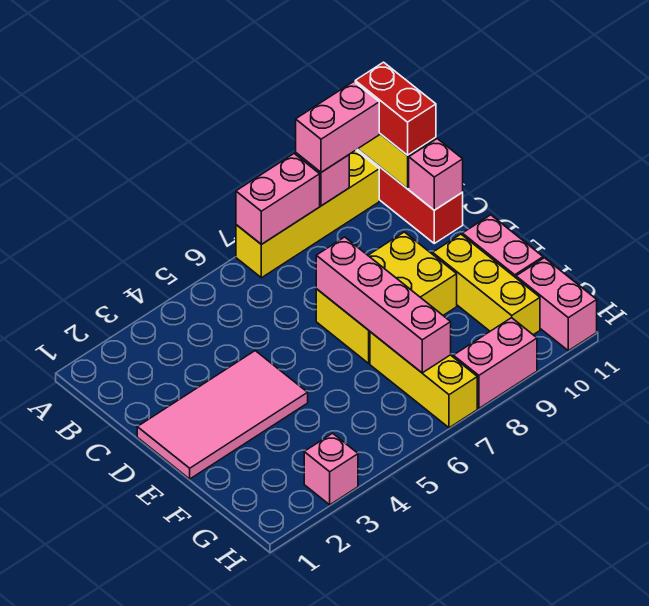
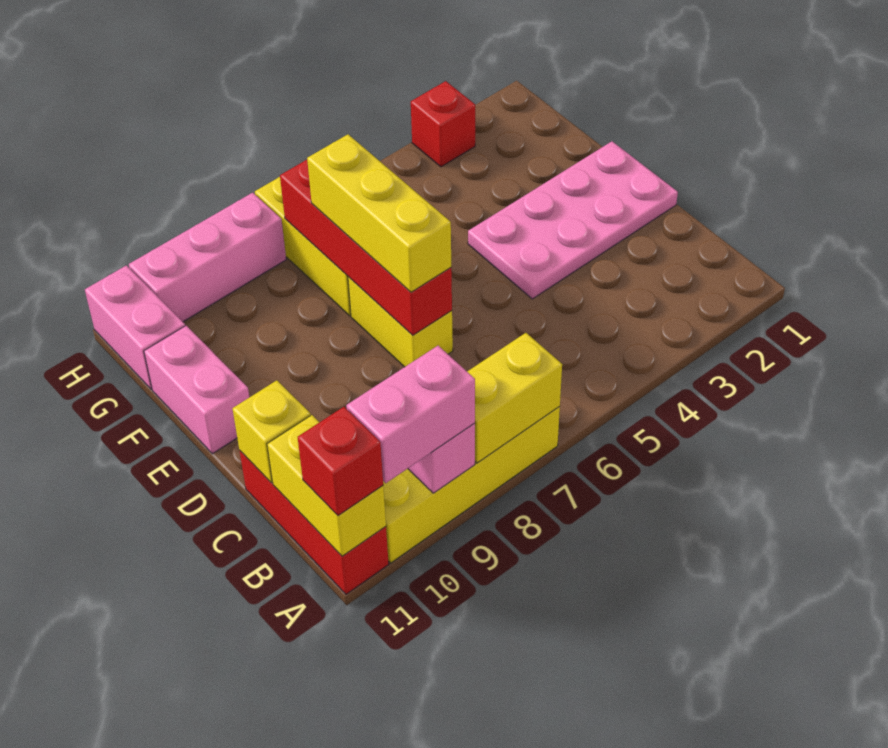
pink brick A7:A8 level 2 -> yellow brick A7:A8 level 2
red brick A11:B11 level 3 -> red brick A11 level 3
pink brick C11 level 2 -> yellow brick C11 level 2
pink tile D1:E4 level 1 -> pink plate D1:E4 level 1
yellow brick D7:E9 level 1 -> yellow brick D7:E7 level 1
pink brick D7:G7 level 2 -> red brick D7:G7 level 2
yellow brick E10:G10 level 1 -> yellow brick D7:F7 level 3
pink brick H3 level 1 -> red brick H3 level 1
pink brick H8:H9 level 1 -> pink brick H8:H10 level 1

